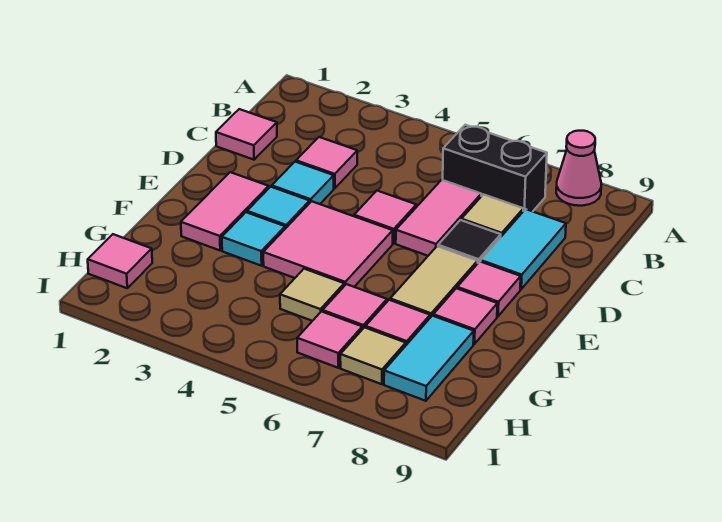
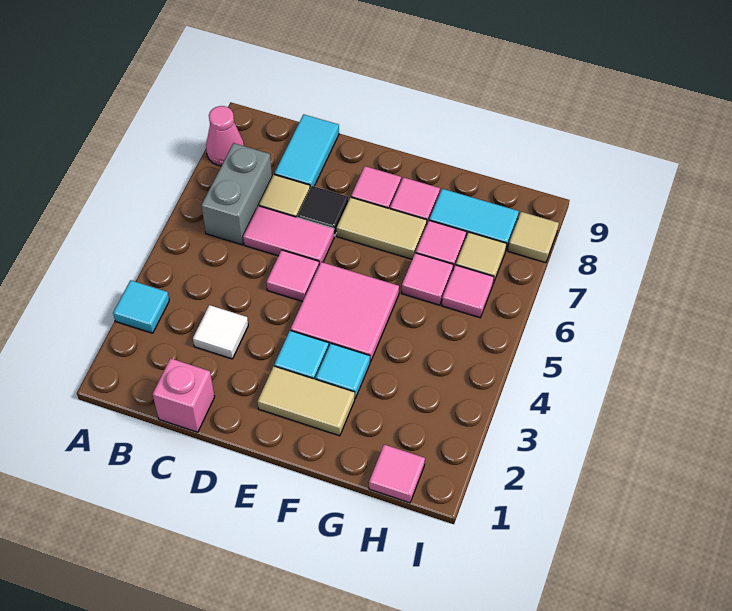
black brick B6:B7 level 1 -> grey brick B6:B7 level 1
pink tile C1 level 1 -> pink brick C1 level 1
pink tile C3 level 1 -> white tile C3 level 1
cyan tile C8:D8 level 1 -> cyan tile C8:C9 level 1
cyan tile D3 level 1 -> cyan tile A3 level 1
pink tile E2:F2 level 1 -> tan tile E2:F2 level 1
tan tile G5 level 1 -> tan tile I8 level 1

